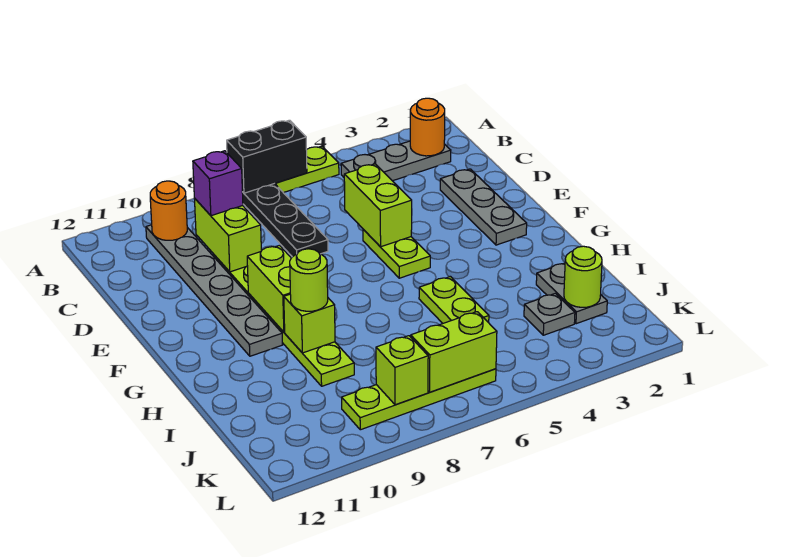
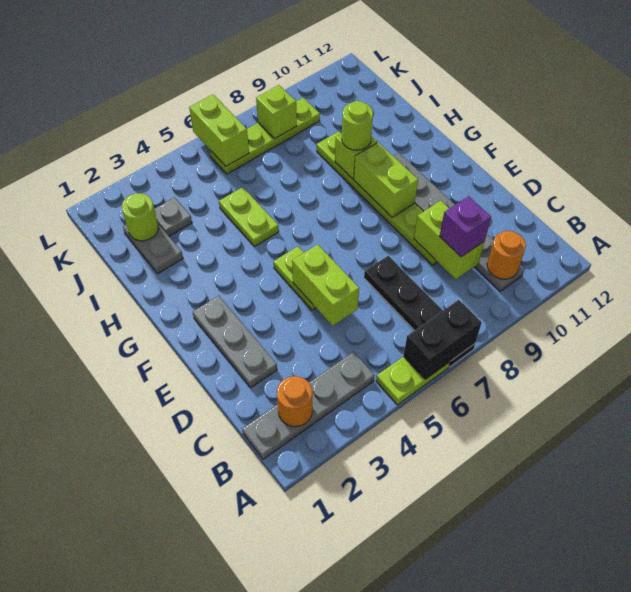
grey plate B2:B4 level 1 -> grey plate B1:B4 level 1
lime brick K6:K7 level 2 -> lime brick K6:L6 level 2

